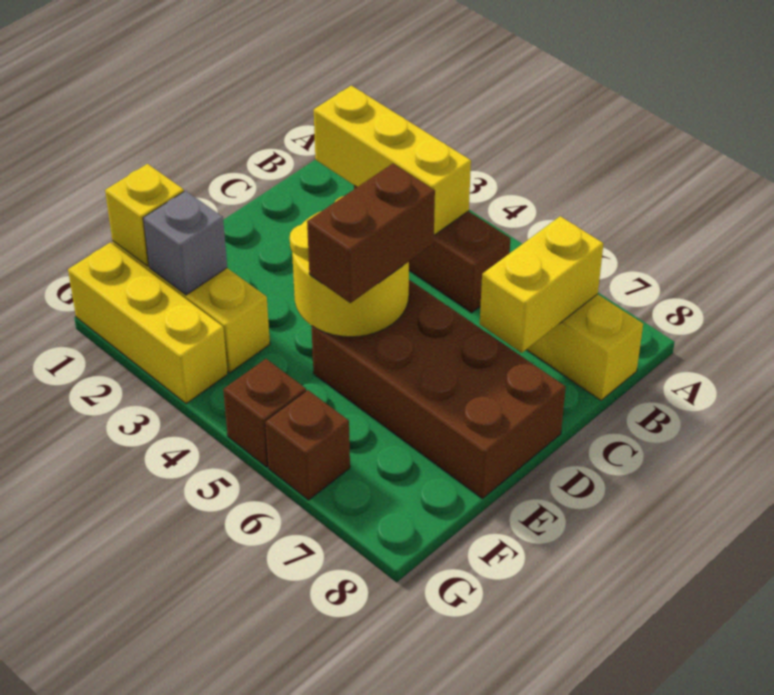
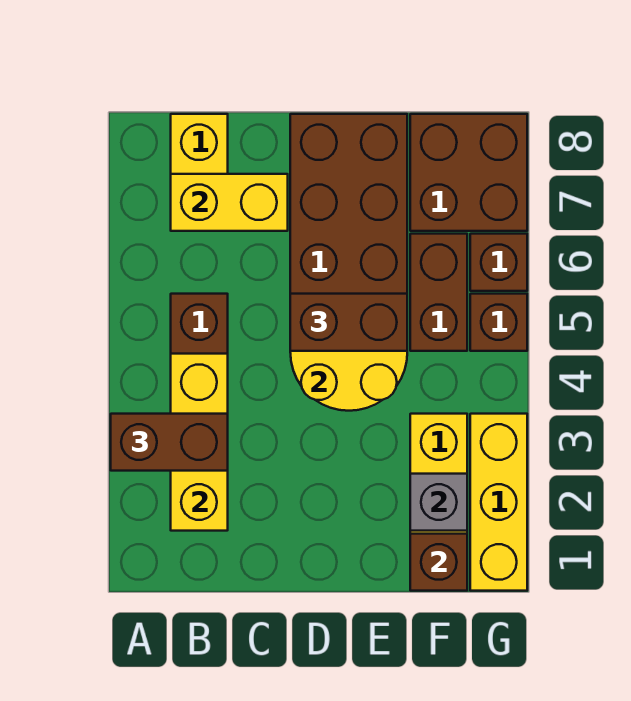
none -> brown brick A3:B3 level 3
yellow brick F1 level 2 -> brown brick F1 level 2
none -> brown brick F5:F6 level 1
none -> brown brick F7:G8 level 1

